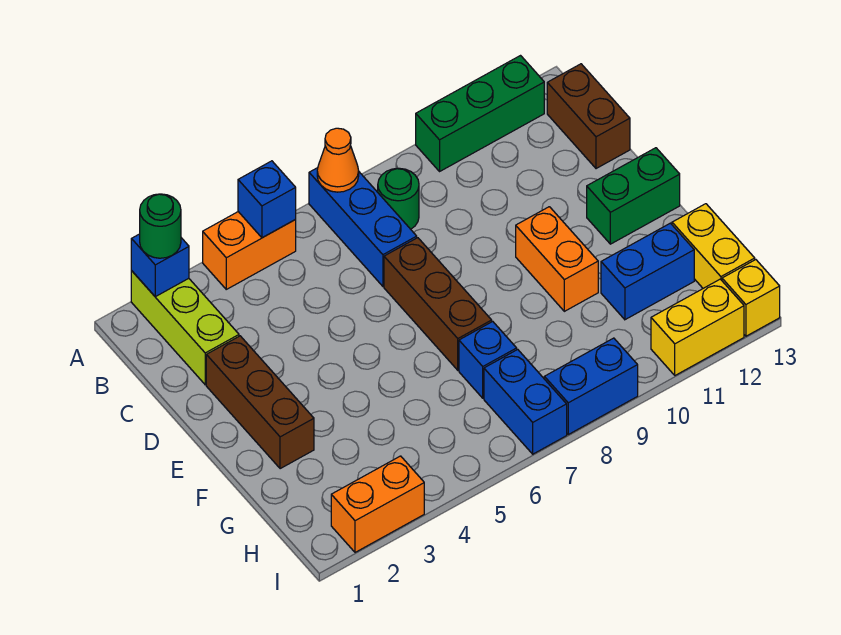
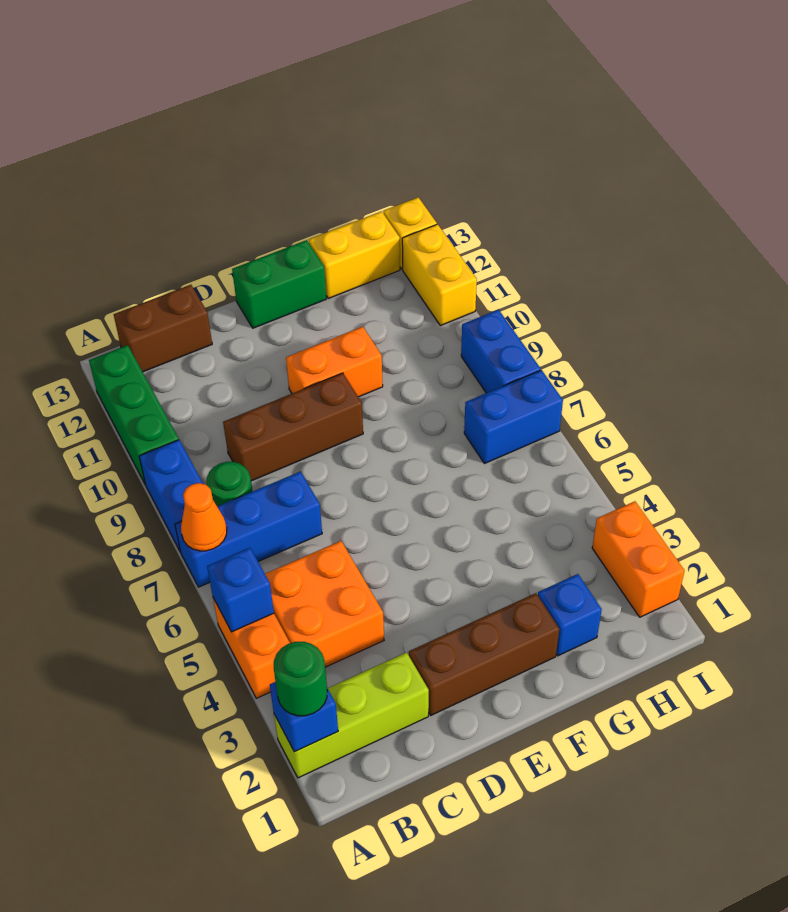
none -> orange brick B4:C5 level 1
brown brick D7:F7 level 1 -> brown brick C9:E9 level 1
green brick E12:E13 level 1 -> green brick E13:F13 level 1
blue brick G7 level 1 -> blue brick G2 level 1
blue brick G11:G12 level 1 -> blue brick A8:A9 level 1

